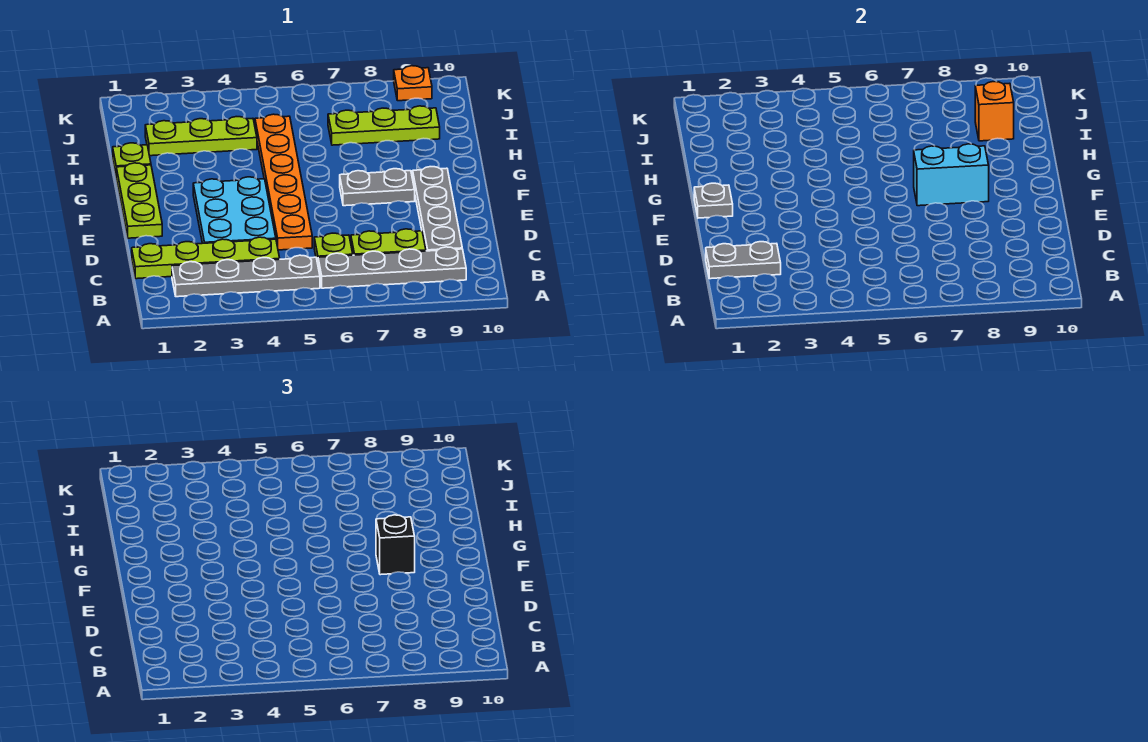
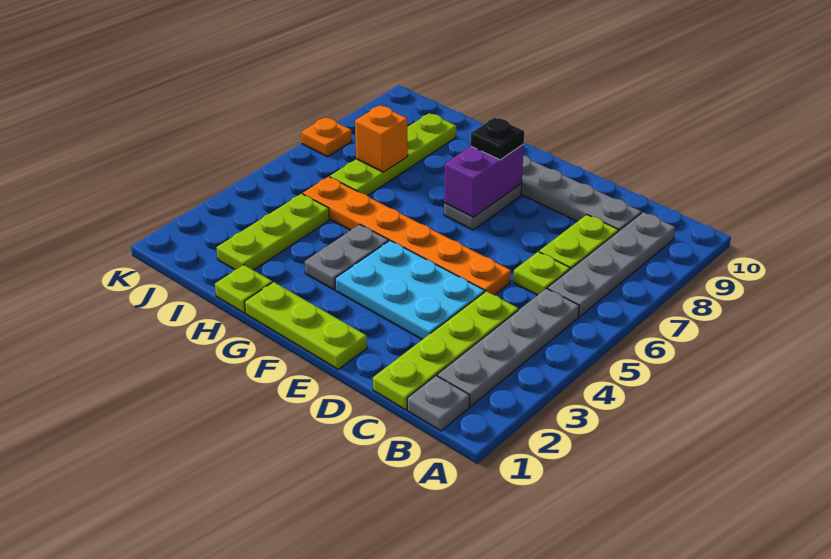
grey plate C1:C2 level 2 -> grey plate G3:G4 level 1
grey plate F1 level 2 -> grey plate B1 level 1
cyan brick F7:F8 level 2 -> purple brick F7:F8 level 2
black brick F8 level 3 -> black plate F8 level 3
lime plate I7:I9 level 1 -> lime plate I6:I9 level 1
orange brick I9 level 2 -> orange brick I7 level 2
orange plate K9 level 1 -> orange plate K7 level 1

